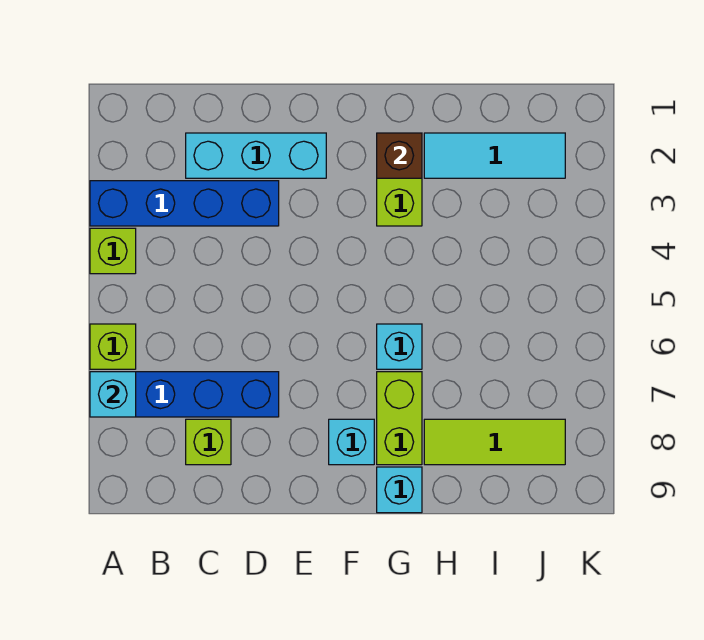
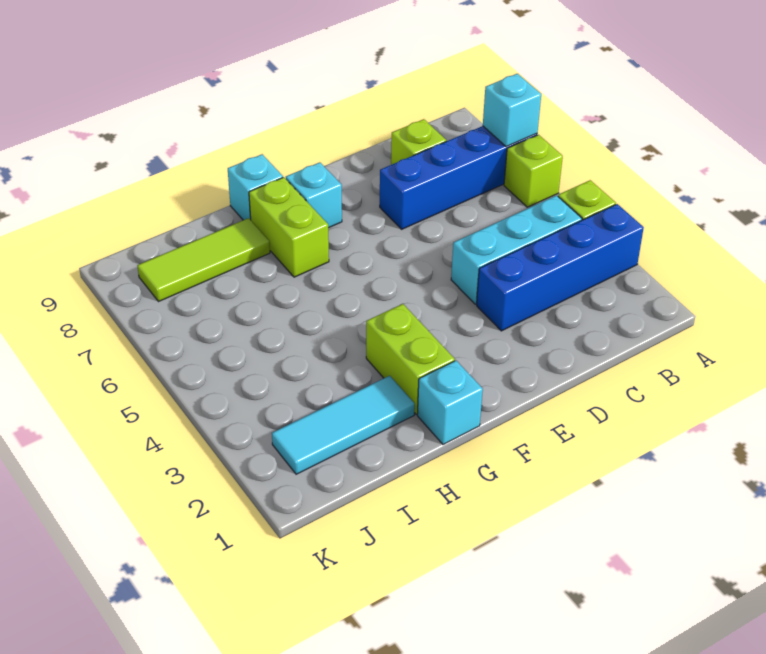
cyan brick C2:E2 level 1 -> cyan brick B4:D4 level 1
brown brick G2 level 2 -> none
cyan brick G6 level 1 -> cyan brick G1 level 1

